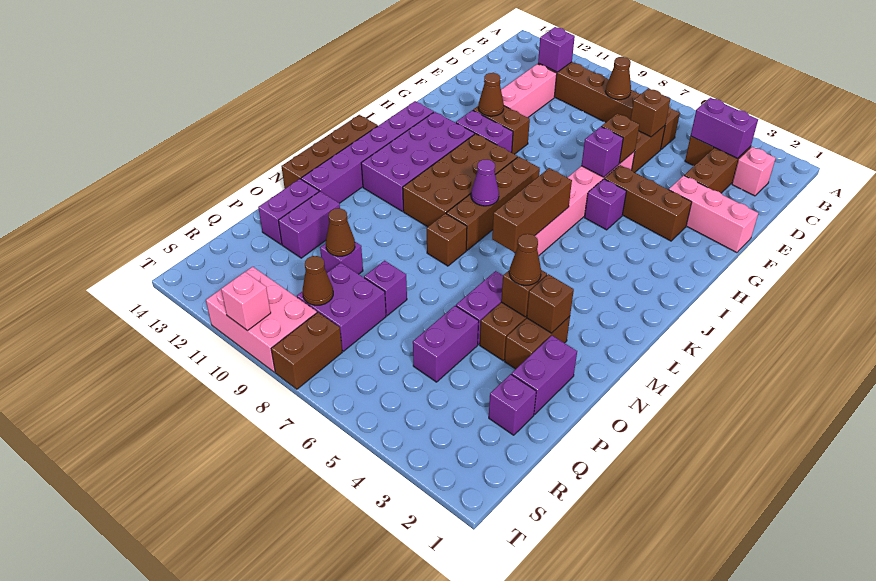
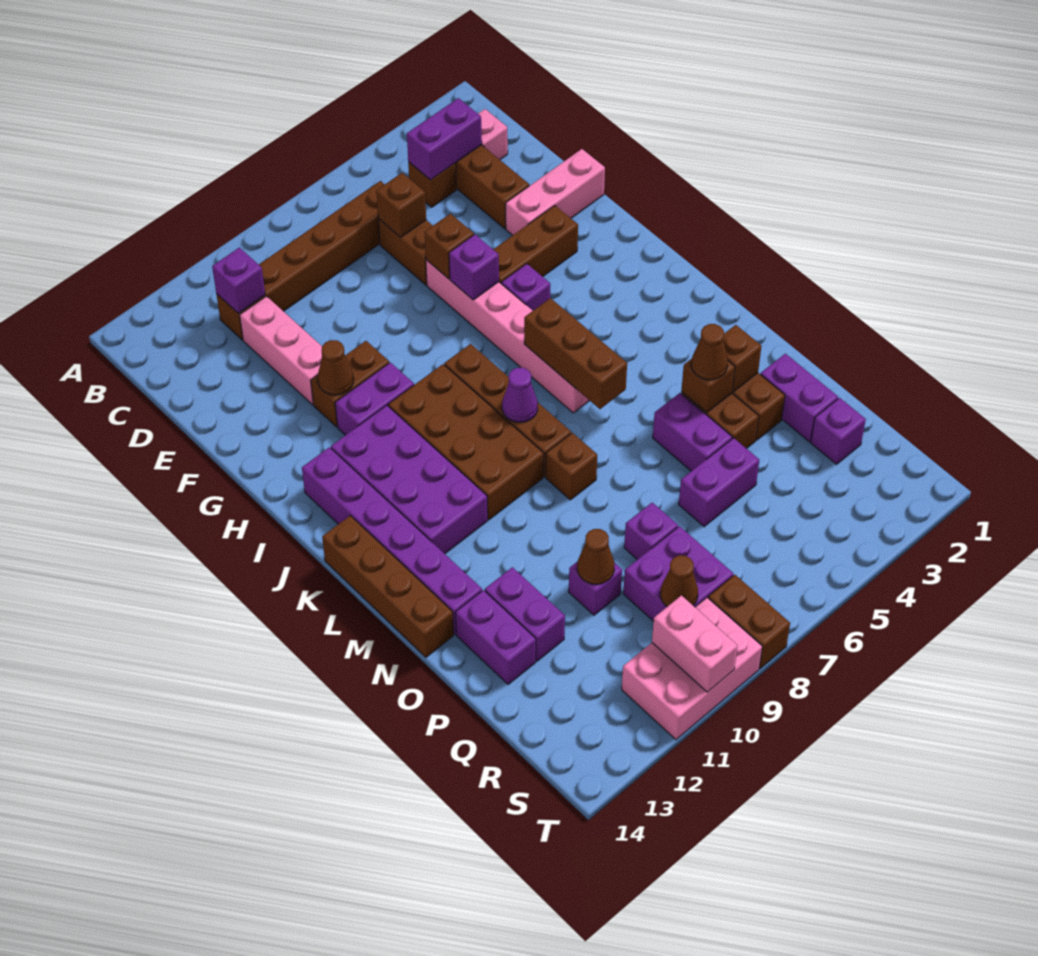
brown cone C8 level 2 -> none
purple brick P5:Q5 level 1 -> purple brick P5:P6 level 1
pink brick T10 level 2 -> pink brick S10:T10 level 2

